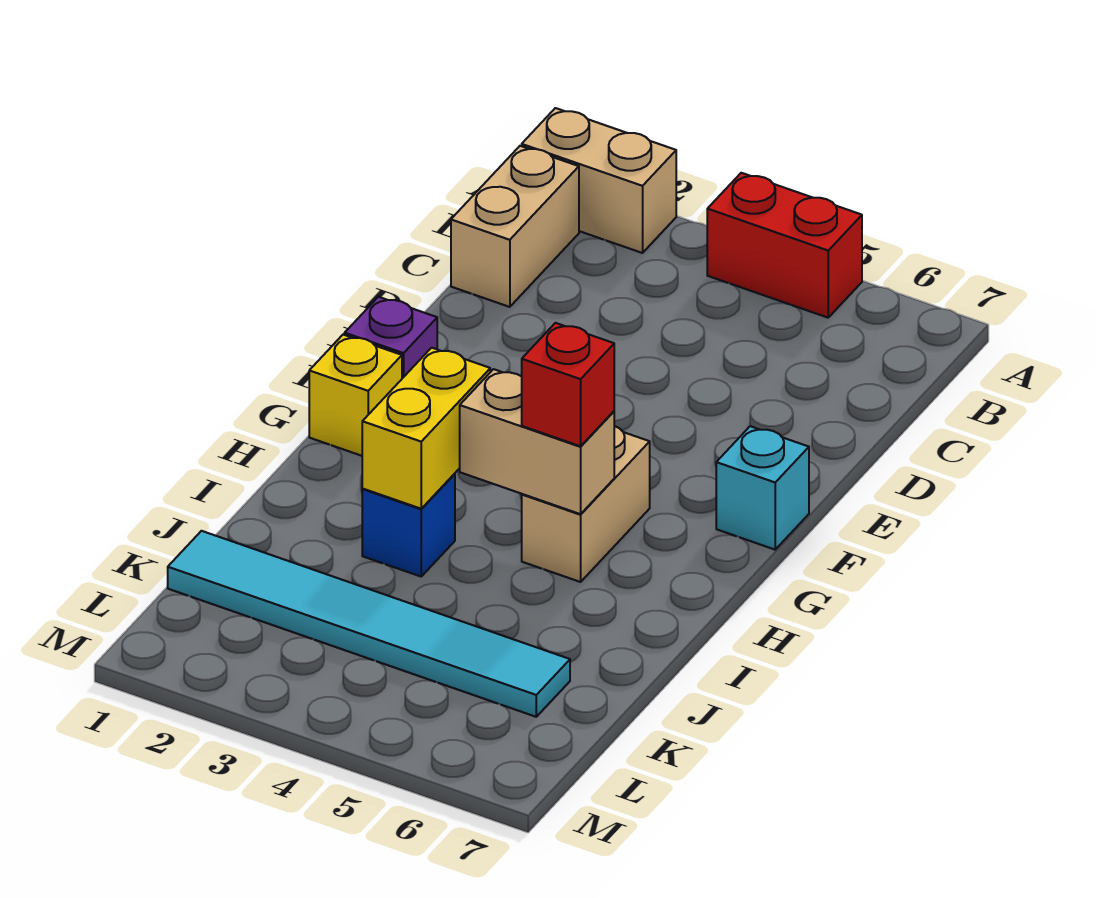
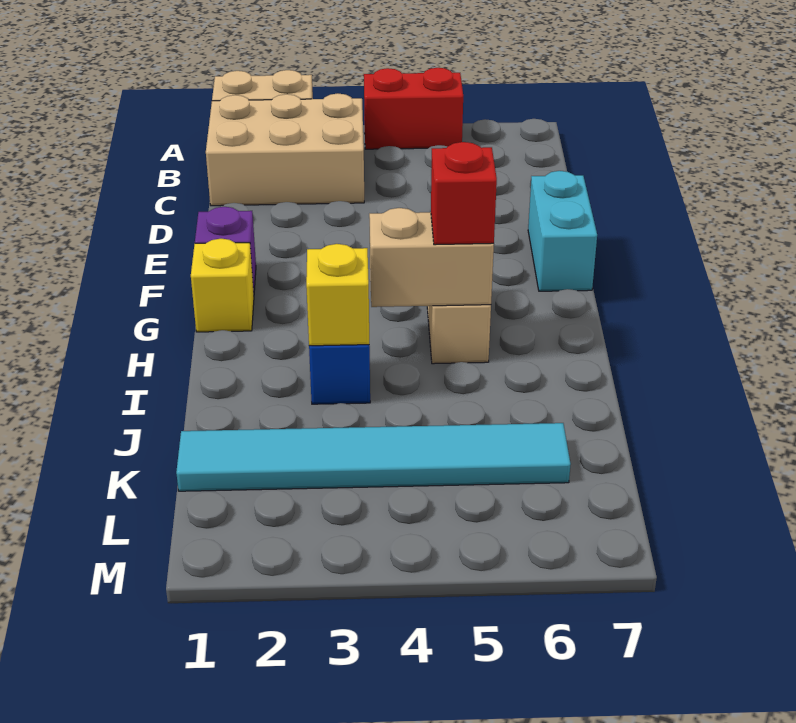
tan brick B1:C1 level 1 -> tan brick B1:C3 level 1
cyan brick F7 level 1 -> cyan brick E7:F7 level 1
yellow brick H3:I3 level 2 -> yellow brick I3 level 2

